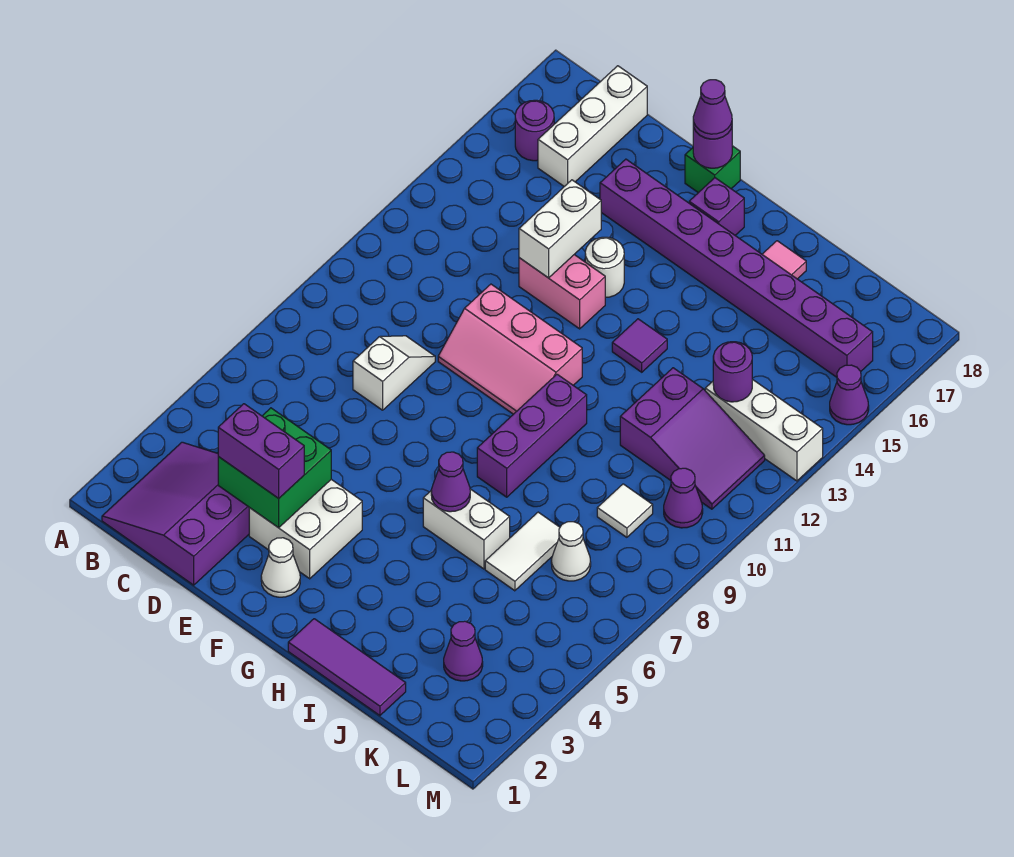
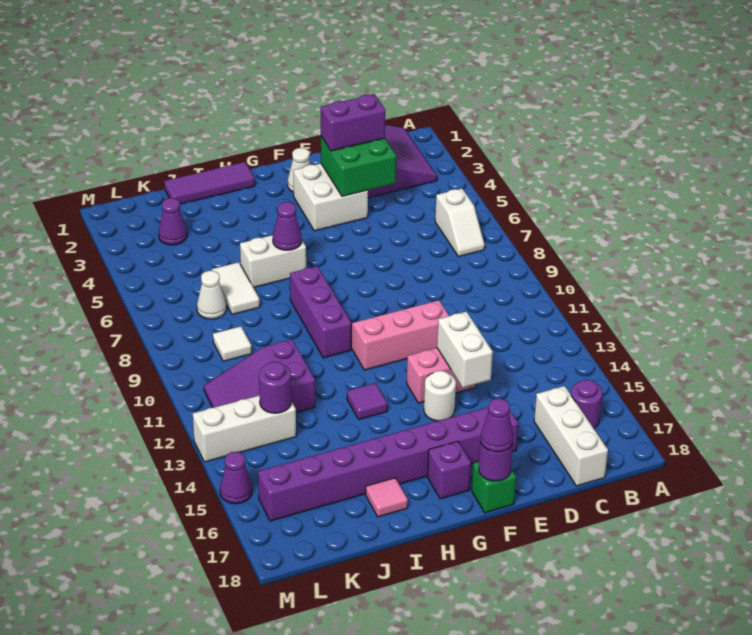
white slope D8:D9 level 1 top 8 -> white slope B6:B7 level 1 top 6
purple cone L10 level 1 -> none

